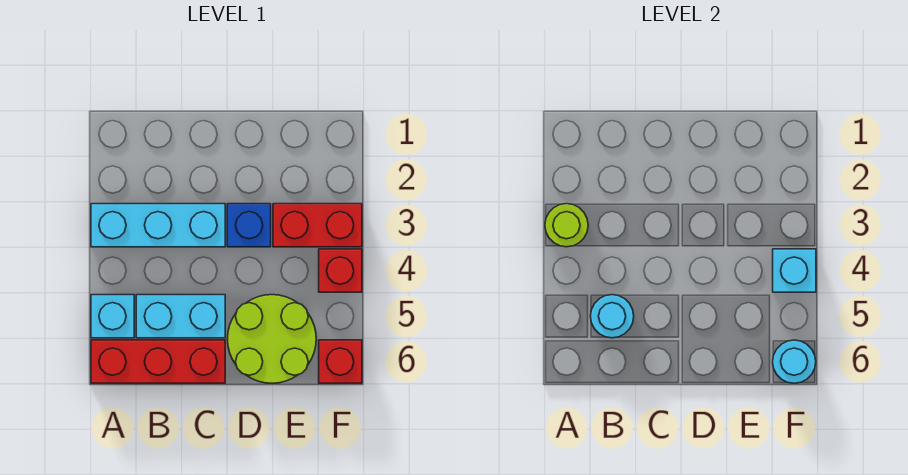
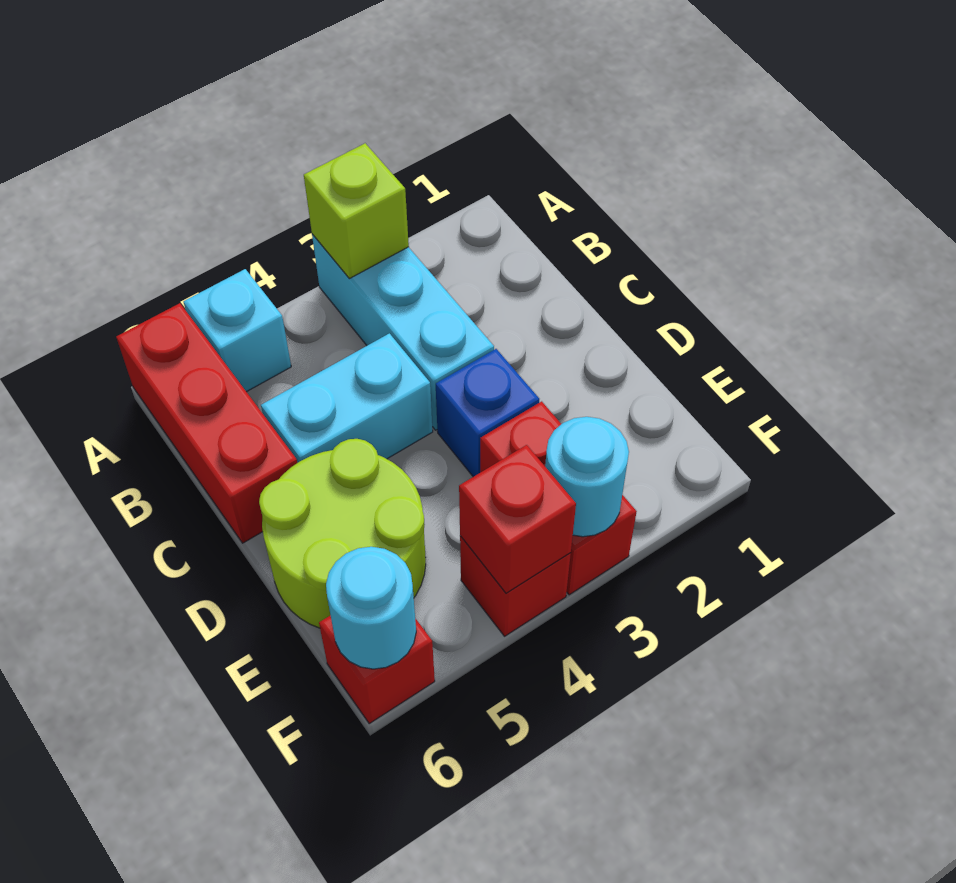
lime round brick A3 level 2 -> lime brick A3 level 2
cyan brick B5:C5 level 1 -> cyan brick C4:C5 level 1
cyan round brick B5 level 2 -> cyan round brick F3 level 2
cyan brick F4 level 2 -> red brick F4 level 2

